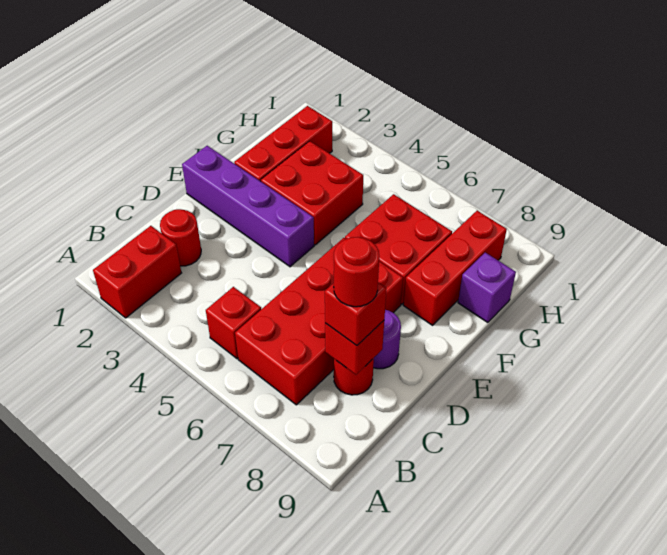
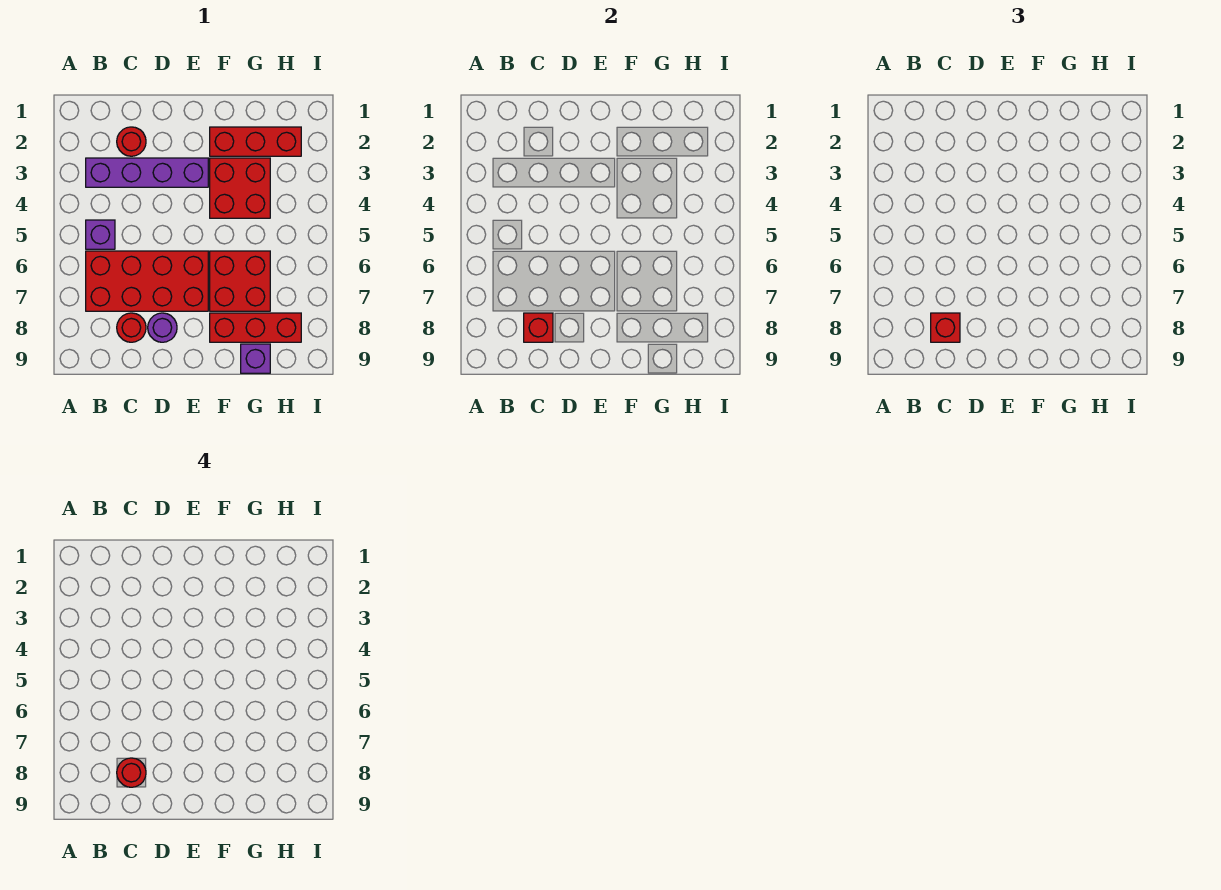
red brick A2:B2 level 1 -> none
red brick B5 level 1 -> purple brick B5 level 1
purple brick E1:E4 level 1 -> purple brick B3:E3 level 1

